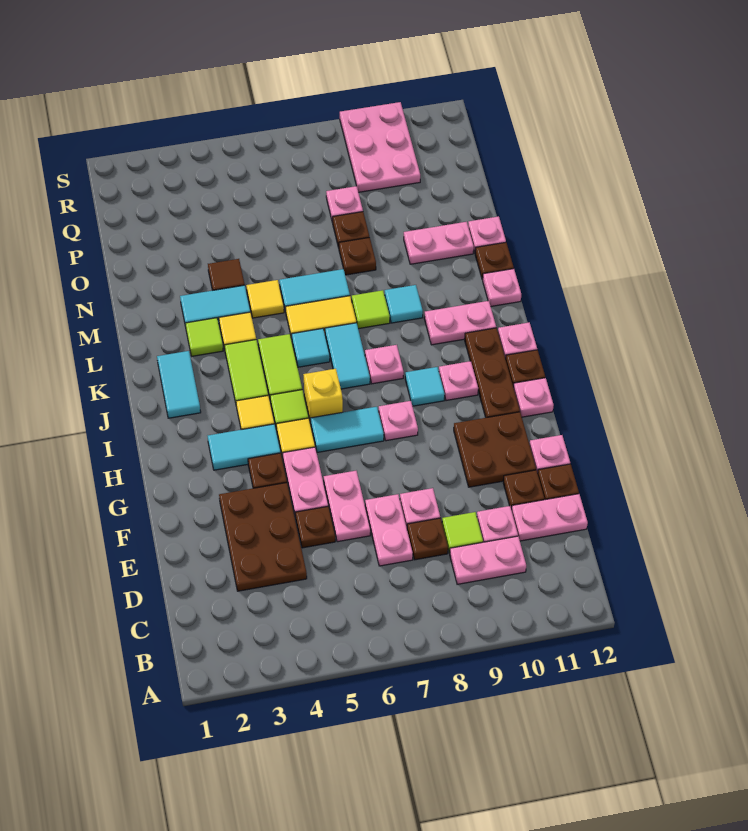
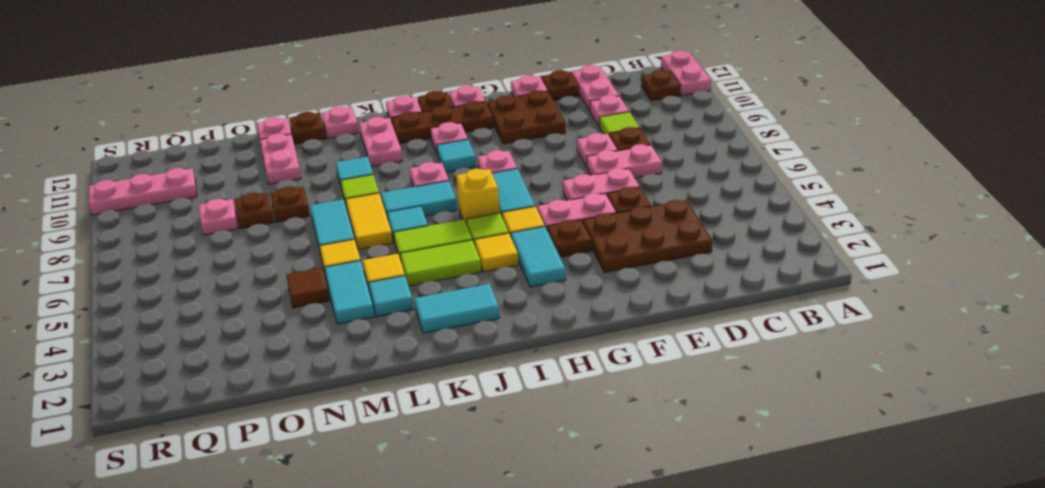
pink plate C9:C10 level 1 -> pink plate A11:A12 level 1
brown plate E11 level 1 -> brown plate B11 level 1
lime tile L3 level 1 -> cyan tile L3 level 1
pink plate Q9:S10 level 1 -> pink plate Q10:S10 level 1

